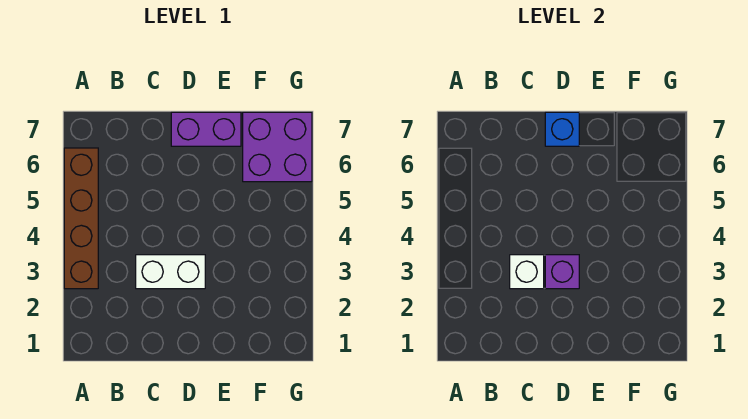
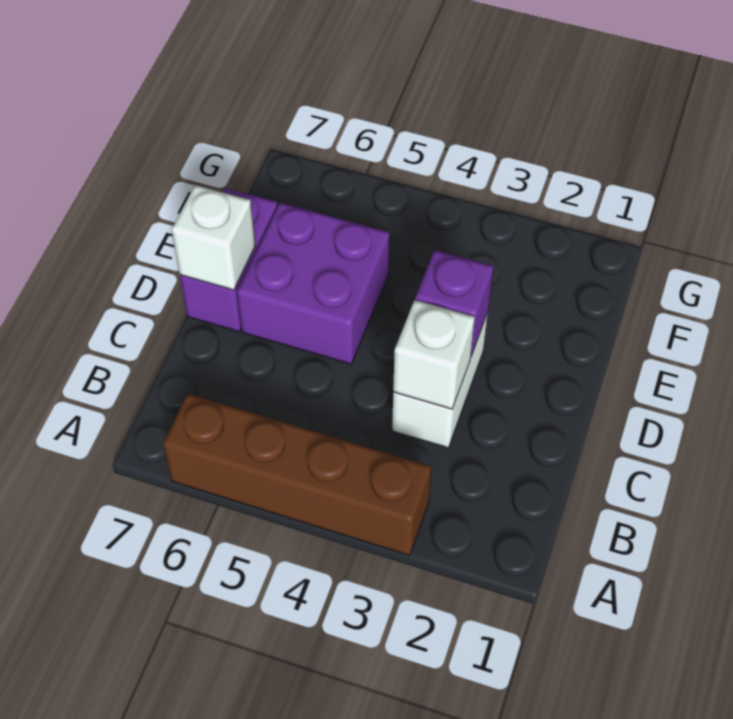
blue brick D7 level 2 -> white brick D7 level 2
purple brick F6:G7 level 1 -> purple brick D5:E6 level 1

